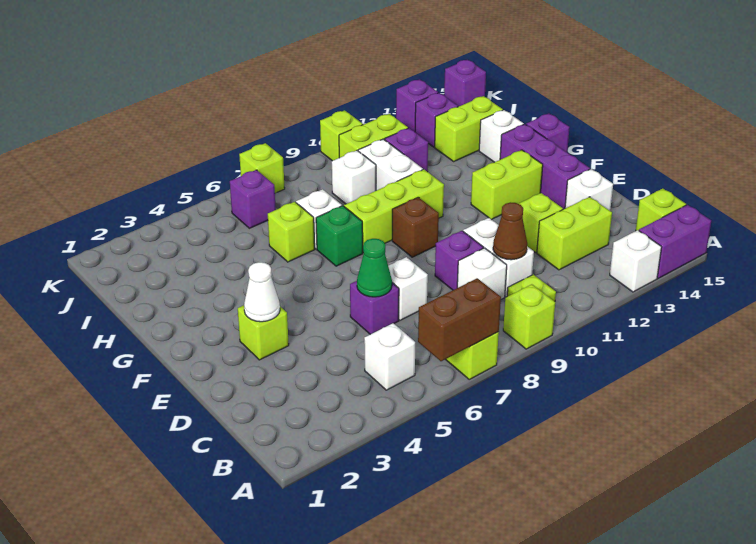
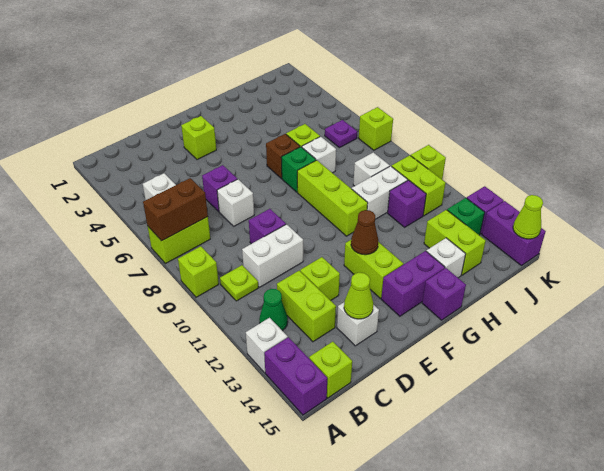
brown brick A6:A7 level 2 -> brown brick A7:B7 level 2
white brick C9 level 1 -> none
brown cone C10 level 2 -> brown cone F12 level 2
green cone D6 level 2 -> green cone B12 level 1
none -> lime cone D14 level 2
white cone E3 level 2 -> none
purple brick E14:G14 level 1 -> purple brick F14:G14 level 1
brown brick F9 level 1 -> brown brick G6 level 1
purple brick J6 level 1 -> purple plate J6 level 1
purple brick J13 level 1 -> green brick J13 level 1
purple brick K15 level 1 -> purple brick K14:K15 level 1
none -> lime cone K15 level 2

